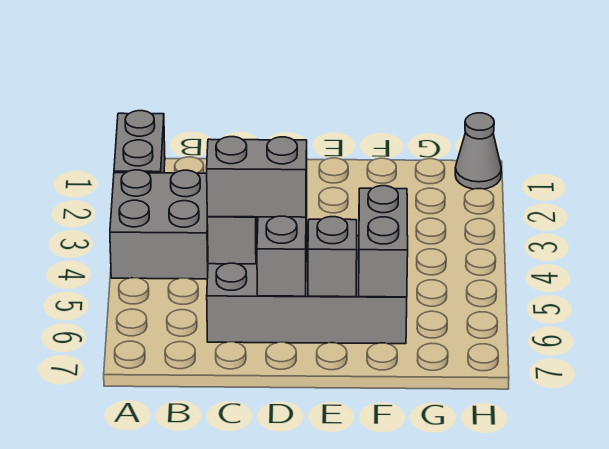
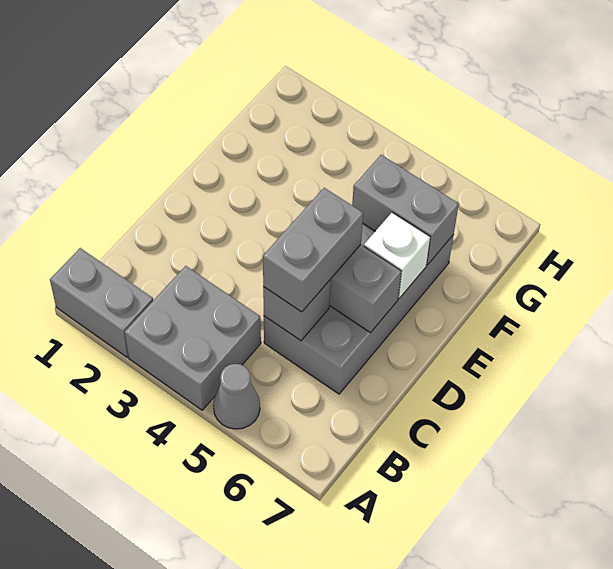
grey brick E6 level 2 -> white brick E6 level 2
grey cone H1 level 1 -> grey cone A5 level 1

